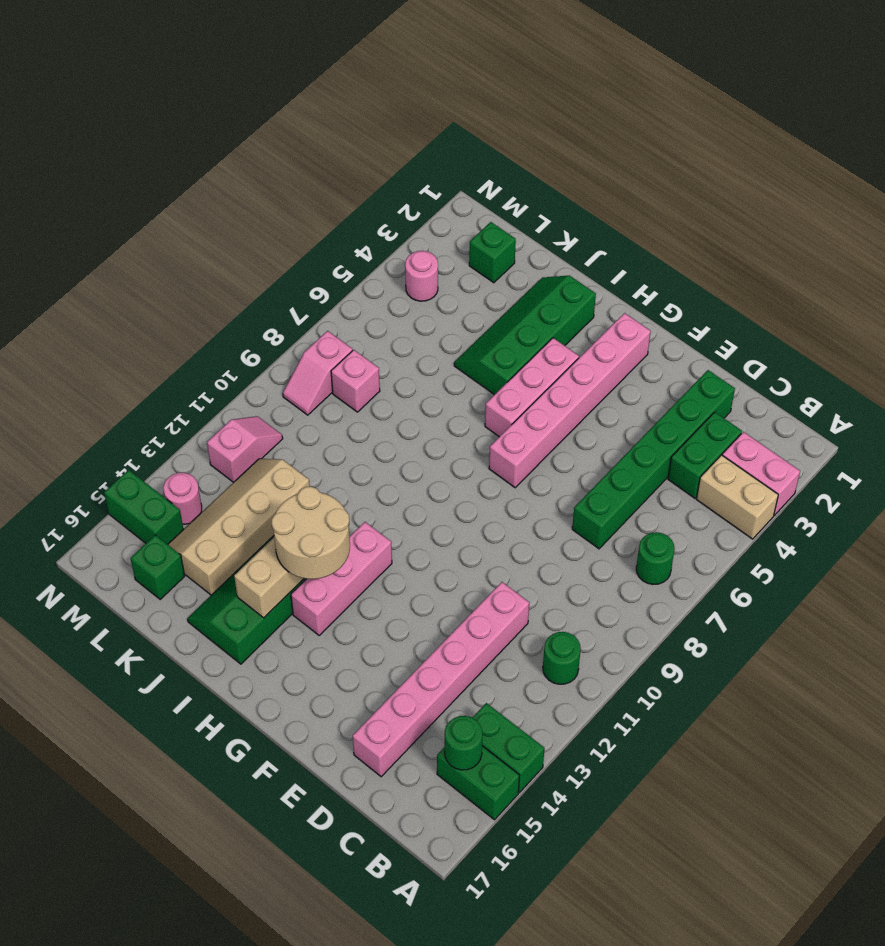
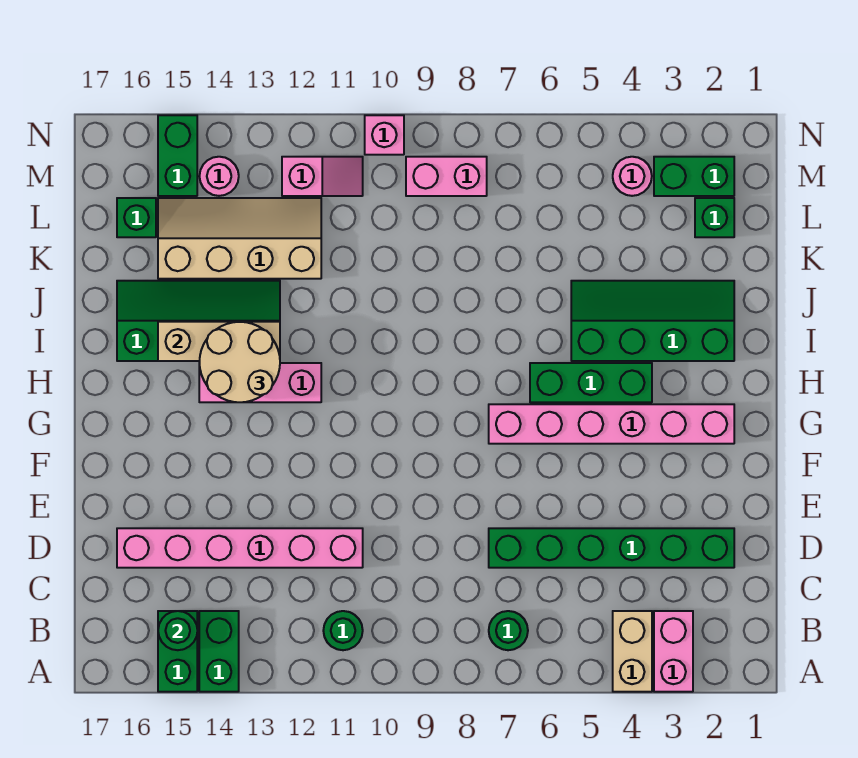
green brick C3:C4 level 1 -> green brick M2:M3 level 1
pink brick H4:H6 level 1 -> green brick H4:H6 level 1
pink brick L8 level 1 -> pink brick N10 level 1
pink slope M8:M9 level 1 top 8 -> pink brick M8:M9 level 1

